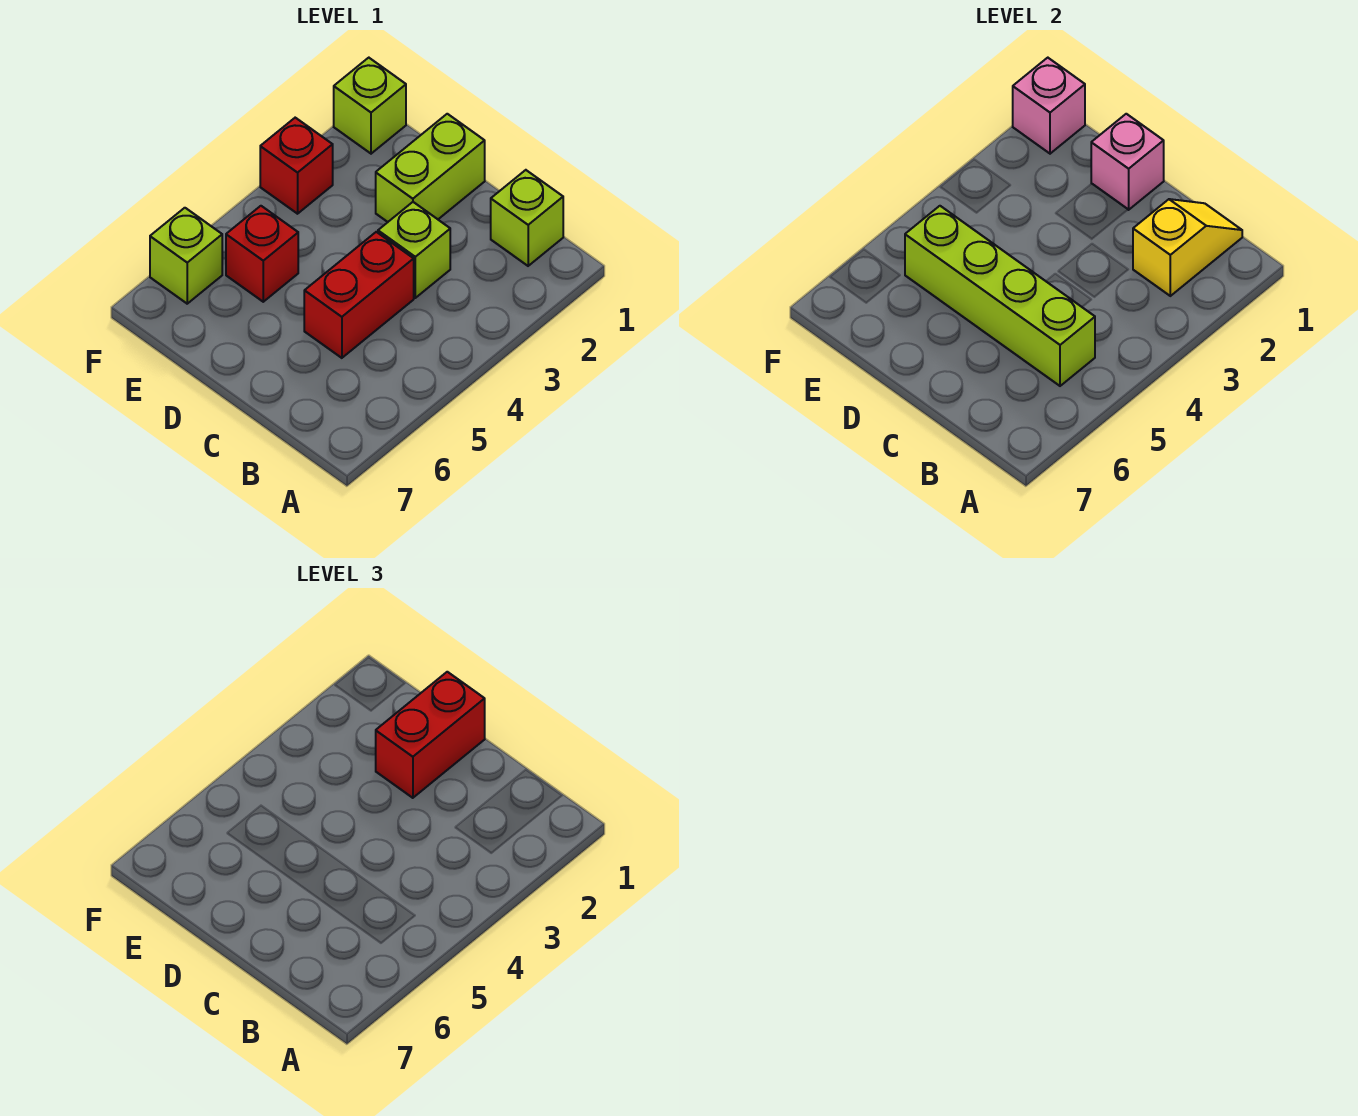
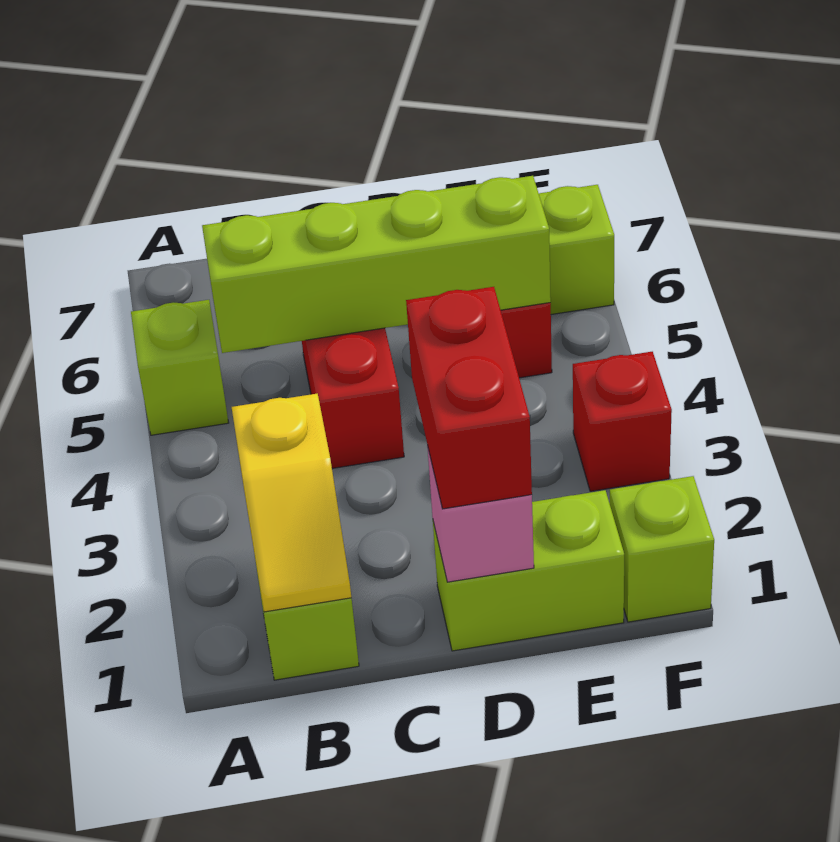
lime brick C3 level 1 -> lime brick A5 level 1
lime brick D1:D2 level 1 -> lime brick D1:E1 level 1
pink brick F1 level 2 -> none

